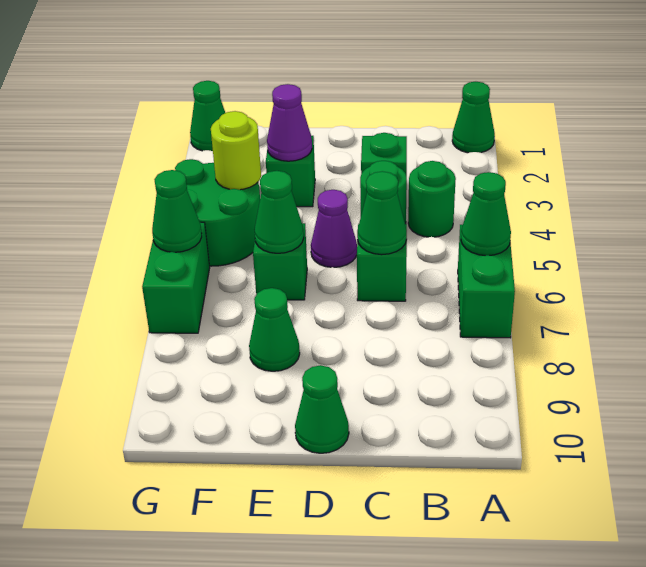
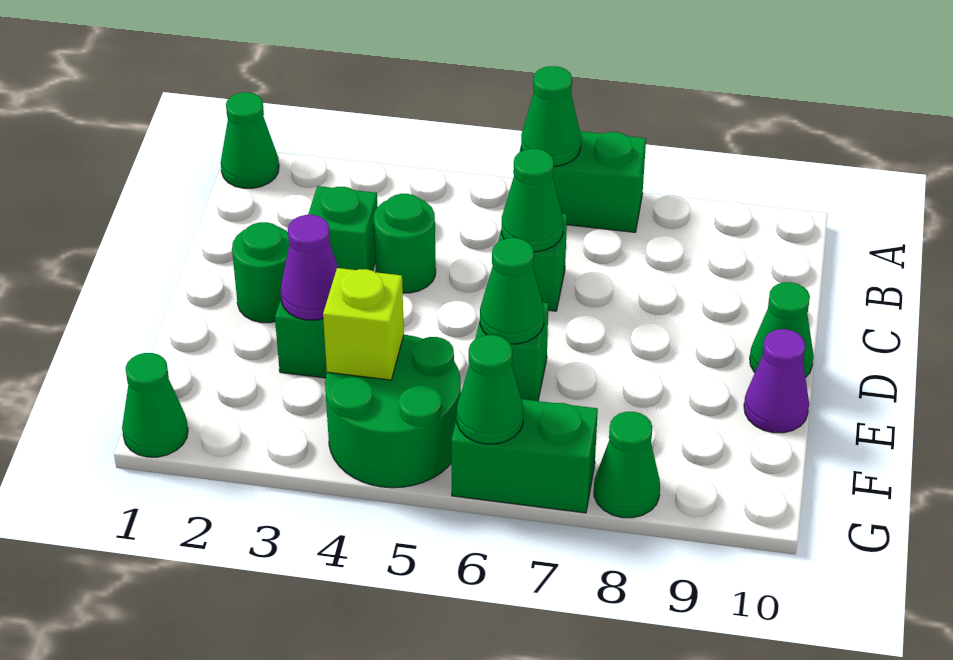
green round brick B4 level 1 -> green round brick D2 level 1
purple cone D5 level 1 -> purple cone E10 level 1
green cone E8 level 1 -> green cone G8 level 1
lime round brick F4 level 2 -> lime brick F4 level 2

